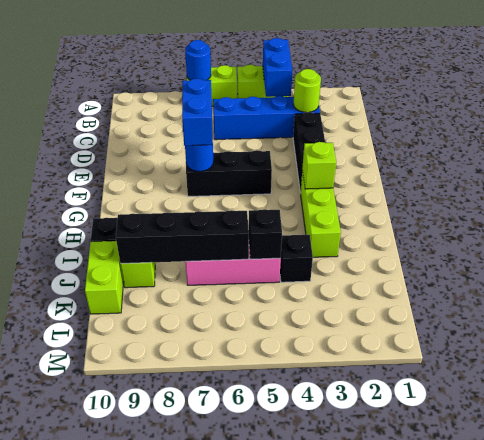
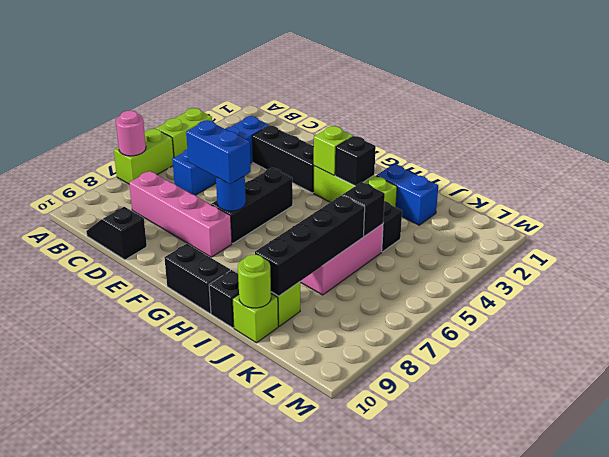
blue brick A4:B4 level 2 -> blue brick I2:J2 level 1
blue round brick A7 level 2 -> pink round brick A7 level 2
lime round brick C3 level 2 -> lime round brick J10 level 2
none -> pink brick C8:F8 level 1
none -> black slope C10:D10 level 1 top D
none -> black brick G10:H10 level 1
none -> black brick H3 level 2
lime brick J10:K10 level 1 -> lime brick J10 level 1

